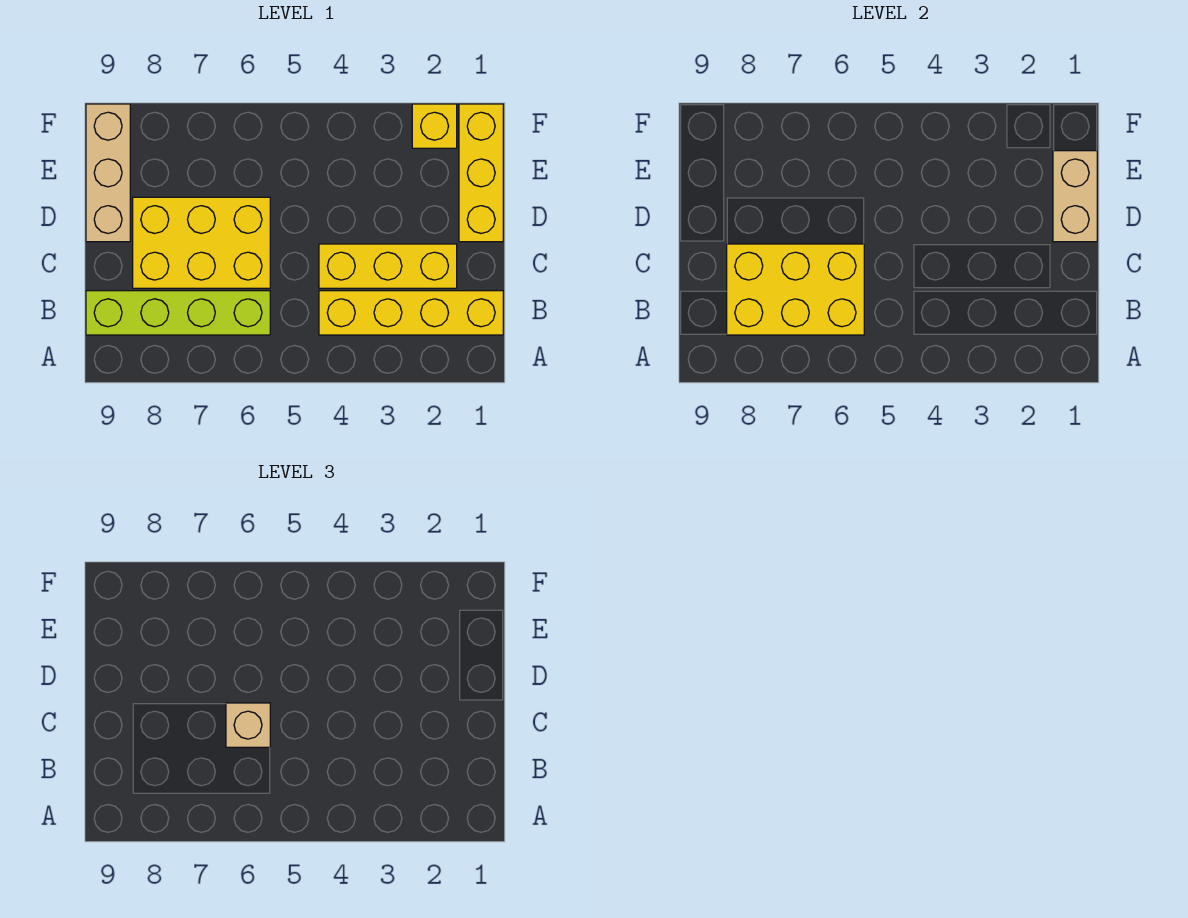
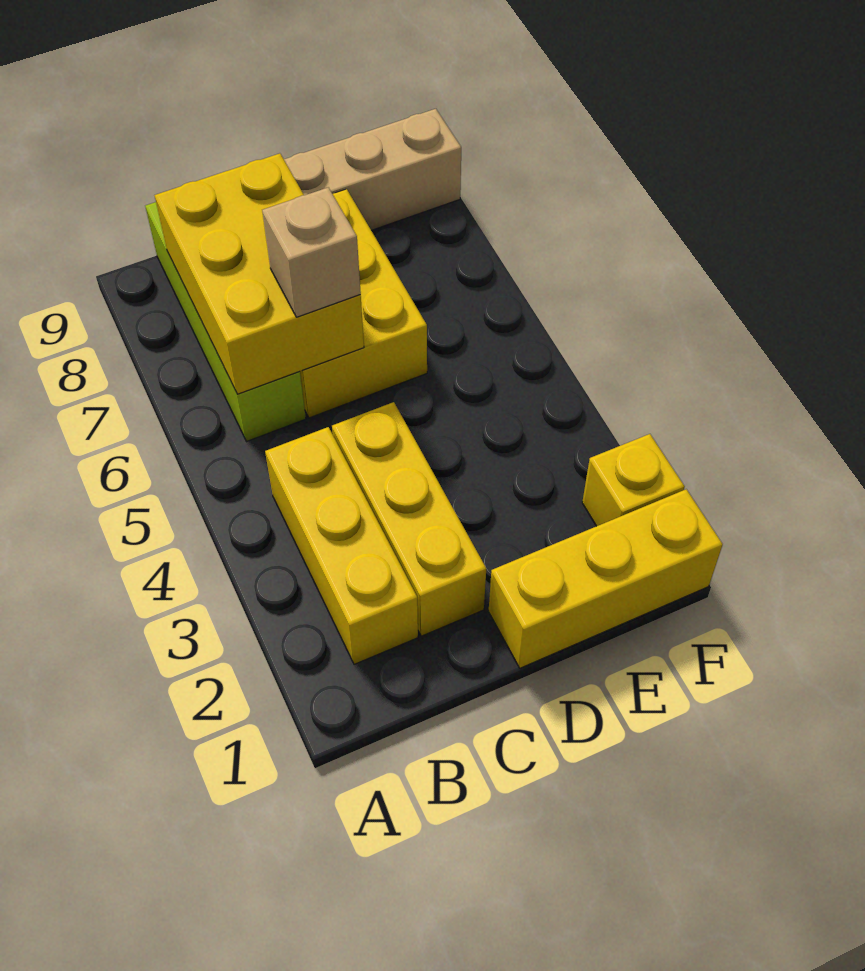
yellow brick B1:B4 level 1 -> yellow brick B2:B4 level 1
tan brick D1:E1 level 2 -> none

